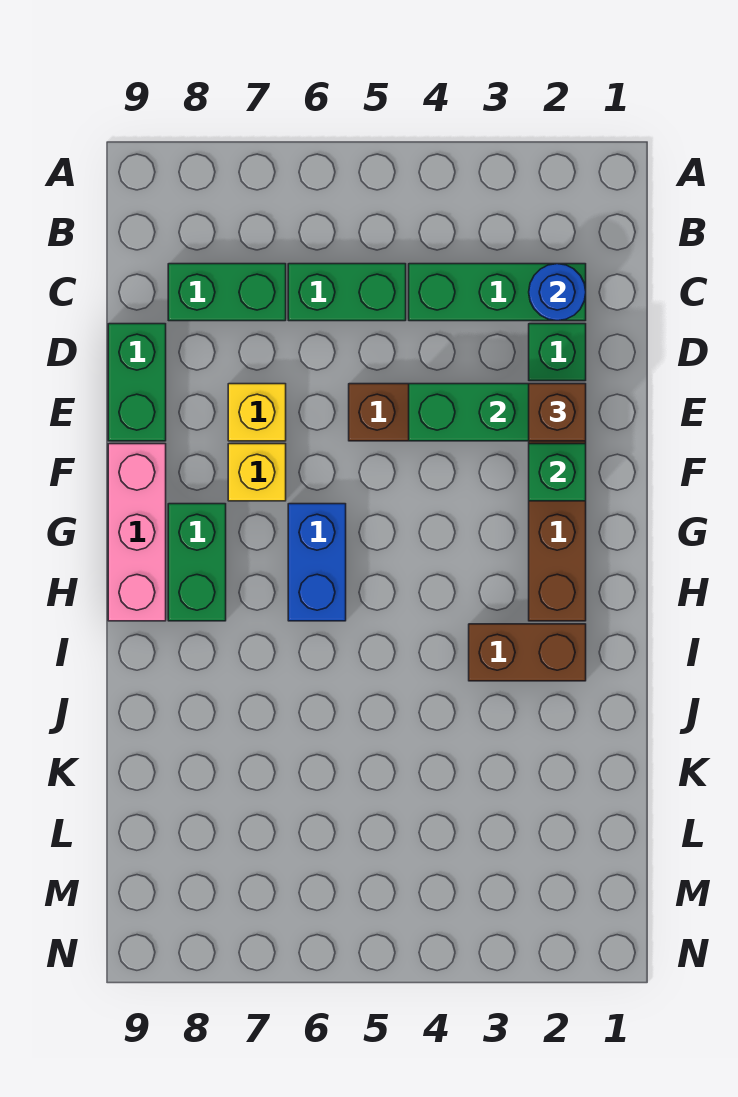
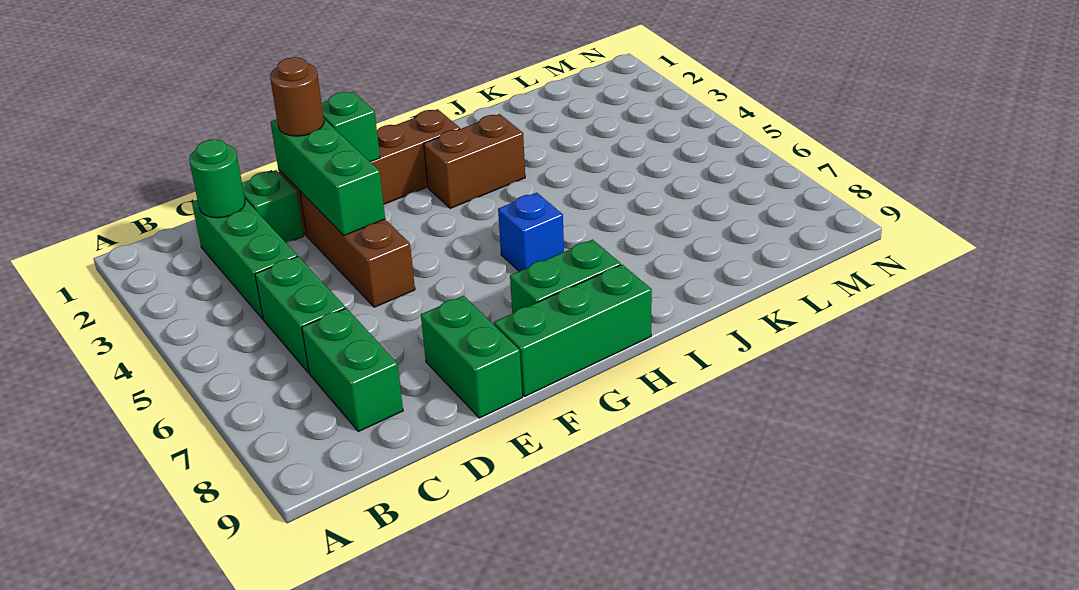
blue round brick C2 level 2 -> green round brick C2 level 2
green brick D9:E9 level 1 -> green brick E8:E9 level 1
brown brick E2 level 3 -> brown round brick E2 level 3
yellow brick E7 level 1 -> none
yellow brick F7 level 1 -> none
pink brick F9:H9 level 1 -> green brick F9:H9 level 1
blue brick G6:H6 level 1 -> blue brick H6 level 1
brown brick I2:I3 level 1 -> brown brick H3:I3 level 1

